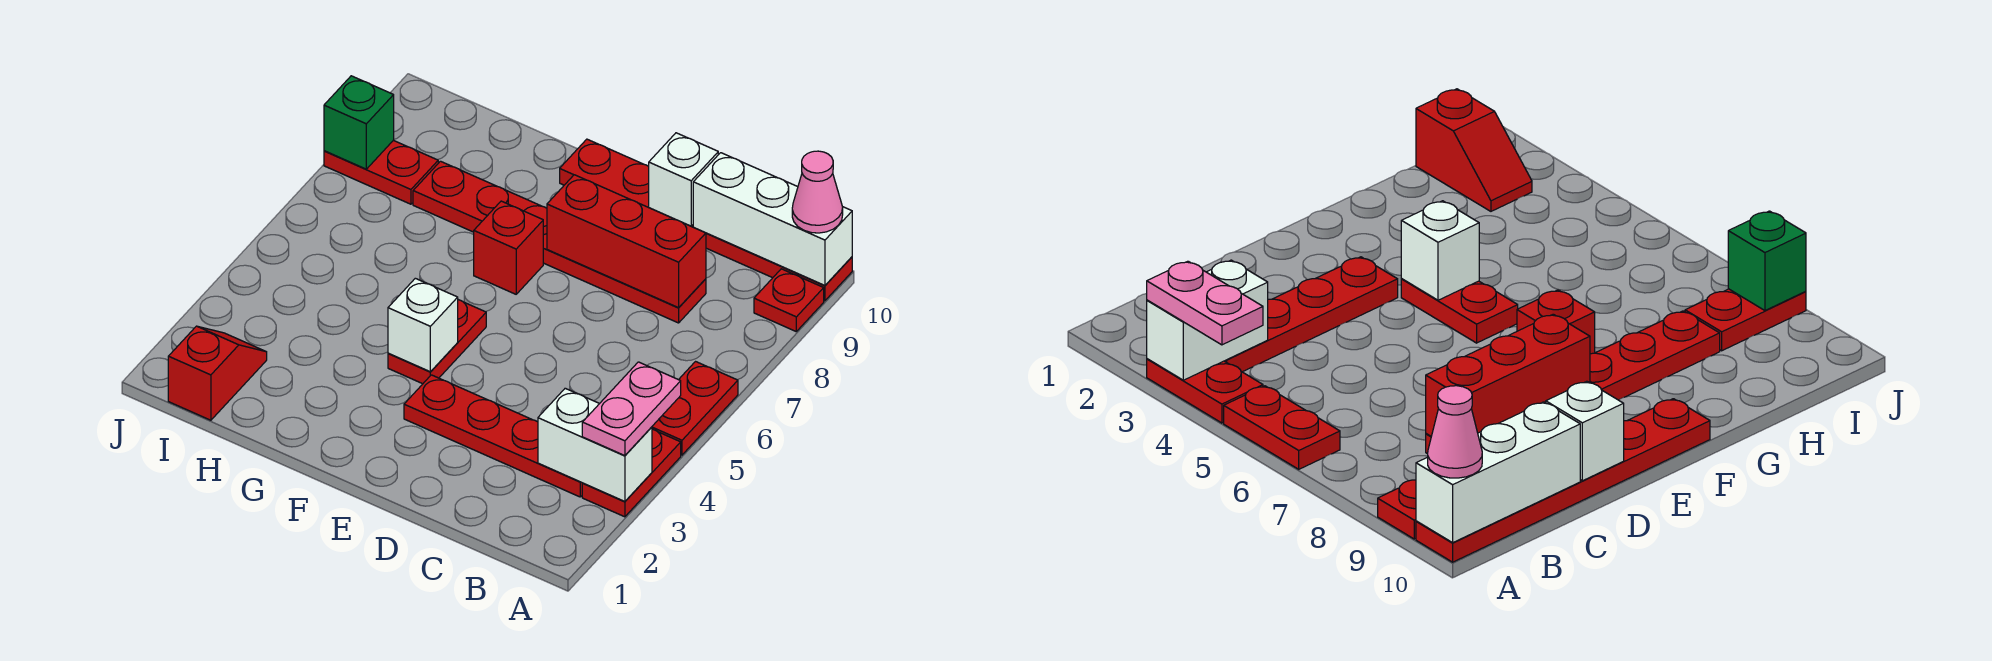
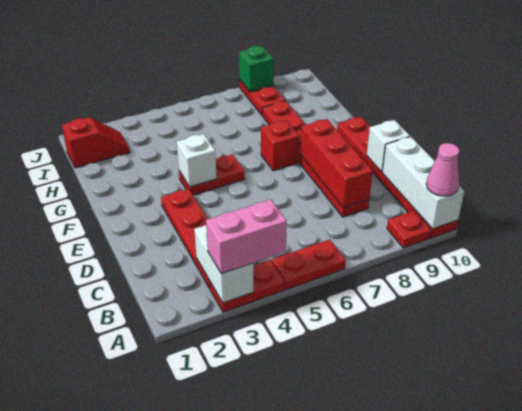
pink plate A3:A4 level 3 -> pink brick A3:A4 level 3

